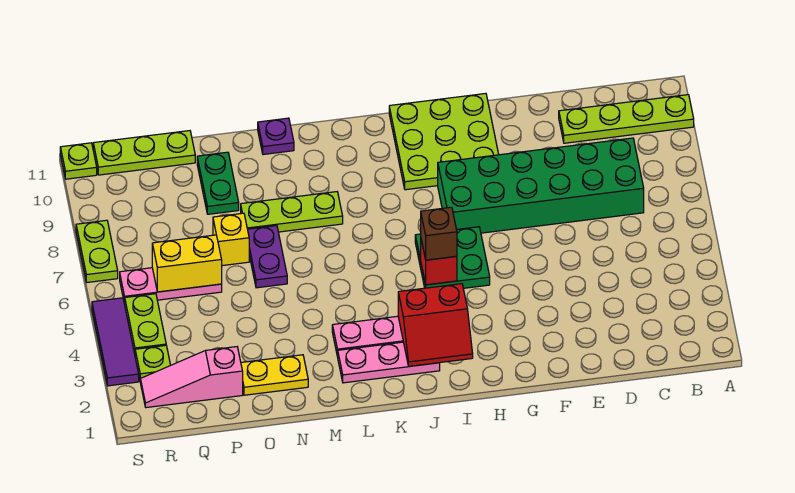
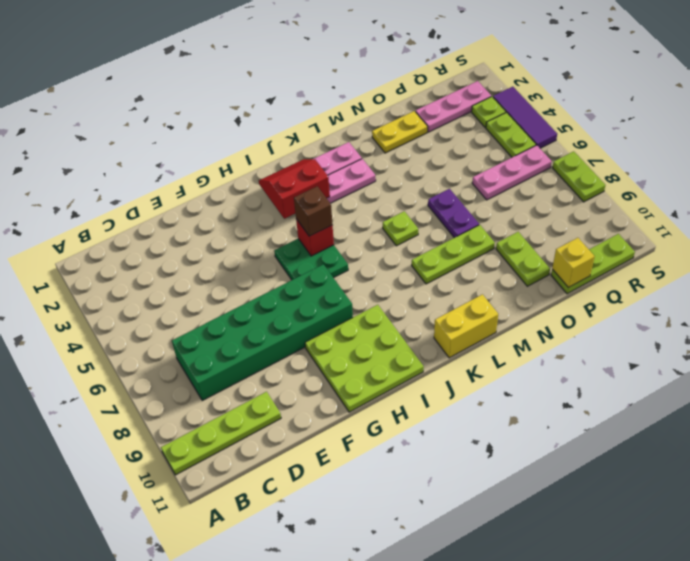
purple plate M11 level 1 -> none
yellow brick O7 level 1 -> yellow brick P11 level 2
green plate O9:O10 level 1 -> lime plate O9:O10 level 1
pink slope P2:R2 level 1 top P -> pink plate P2:R2 level 1
yellow brick P6:Q6 level 2 -> yellow brick K11:L11 level 1
lime plate S11 level 1 -> lime plate L6 level 1

